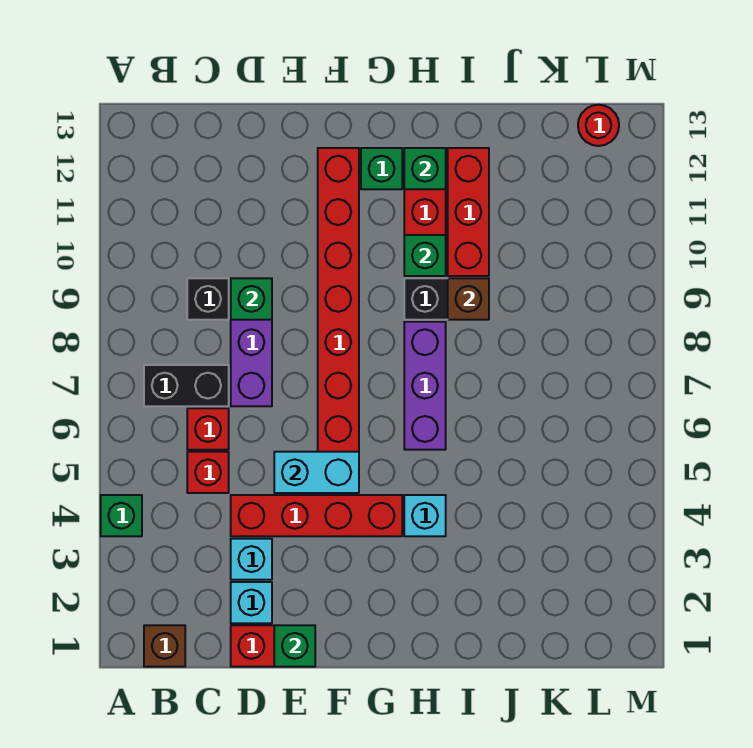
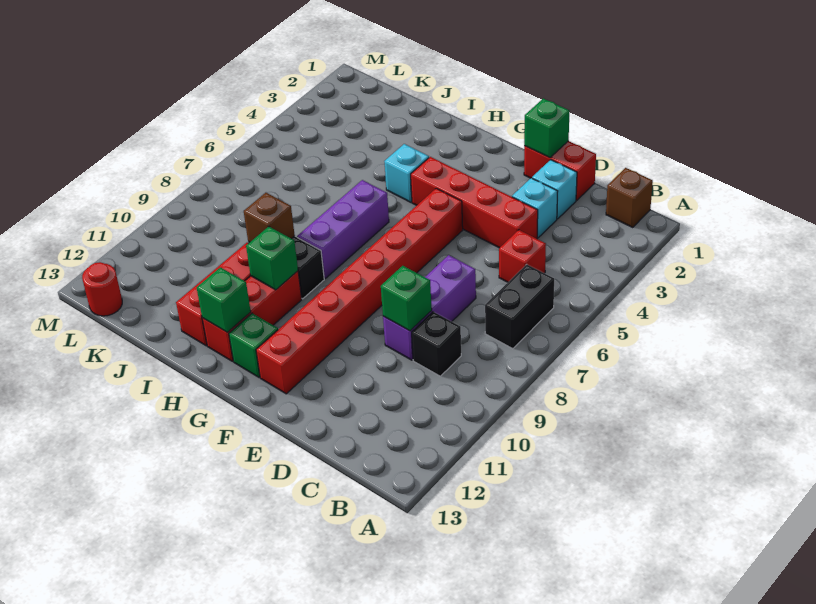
green brick A4 level 1 -> none
black brick B7:C7 level 1 -> black brick B6:B7 level 1
red brick C6 level 1 -> none
cyan brick E5:F5 level 2 -> none

